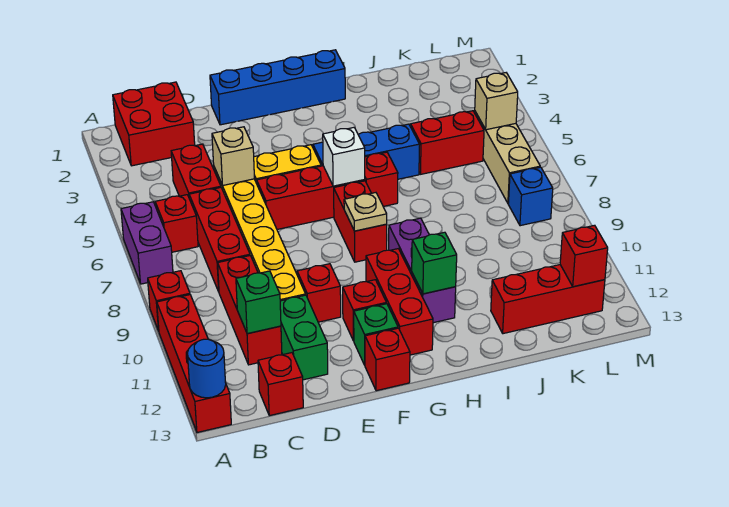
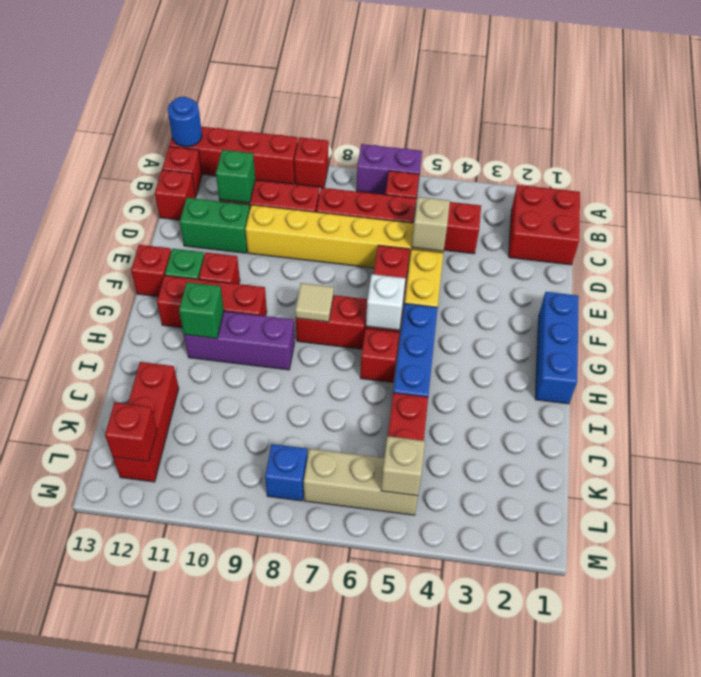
blue brick E1:H1 level 1 -> blue brick F1:H1 level 1
red brick E10 level 1 -> red brick B13 level 1
tan plate G8 level 2 -> tan tile G8 level 2

